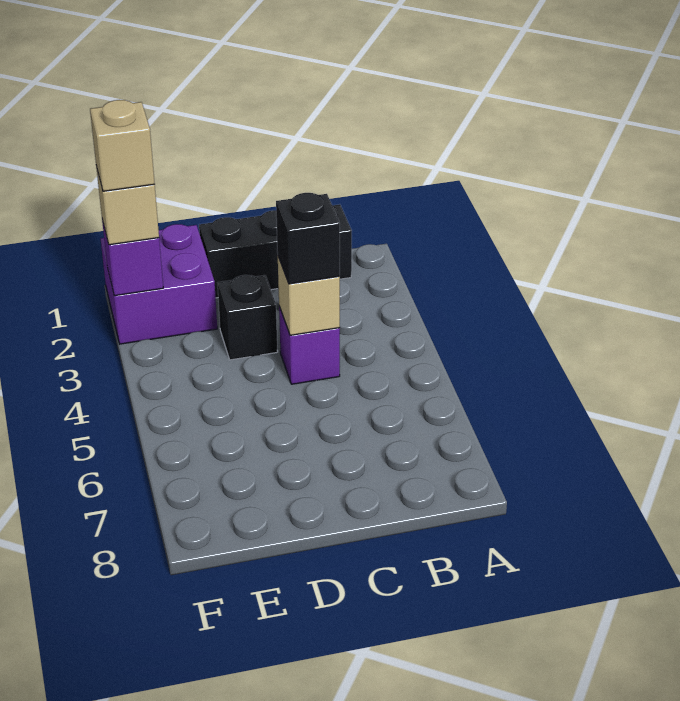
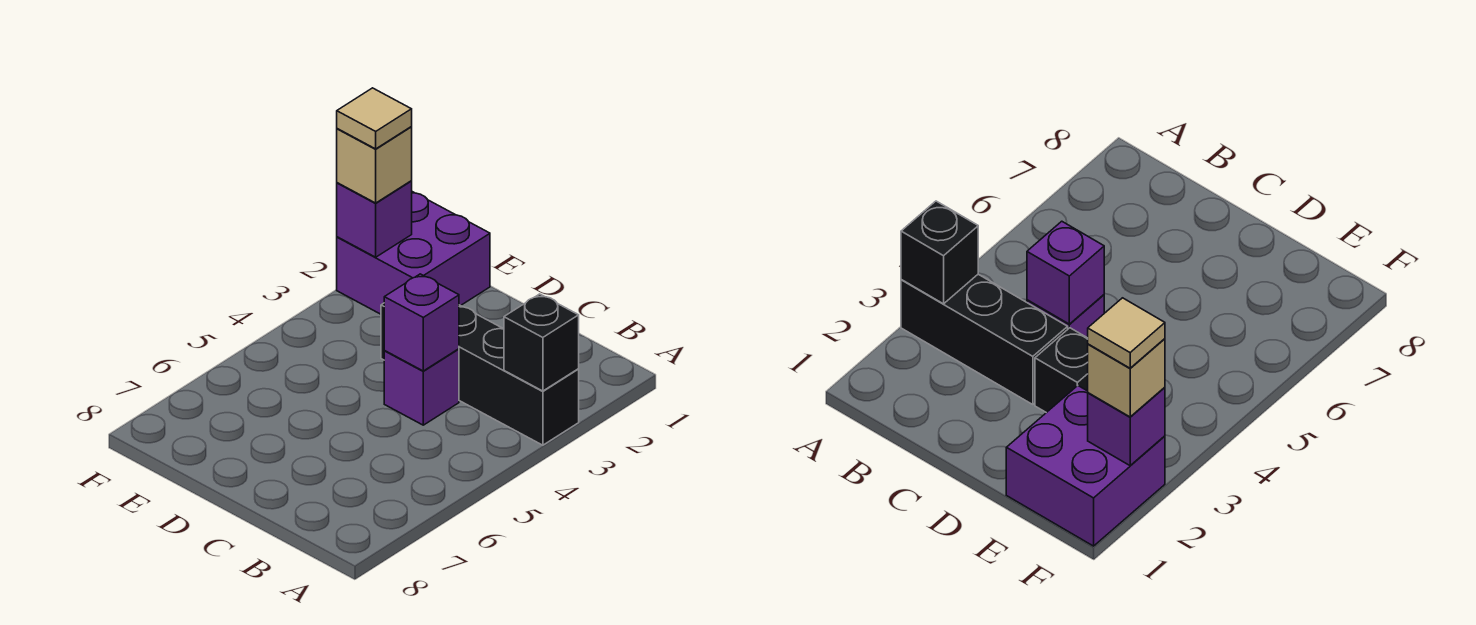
black brick B1:D1 level 1 -> black brick A3:C3 level 1
tan brick C4 level 2 -> purple brick C4 level 2
black brick C4 level 3 -> black brick A3 level 2
tan brick F2 level 4 -> tan tile F2 level 4

